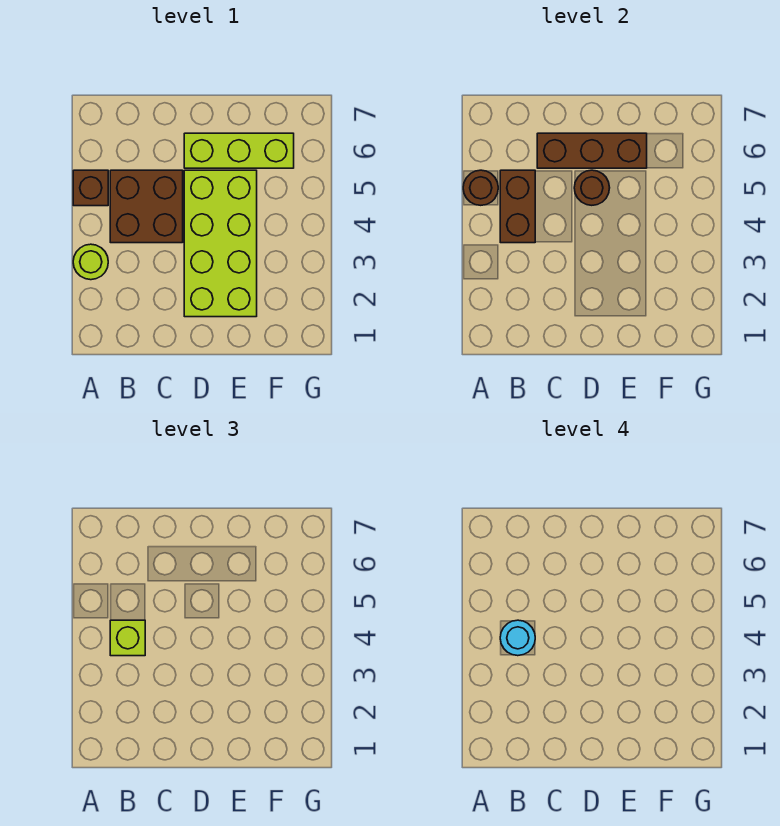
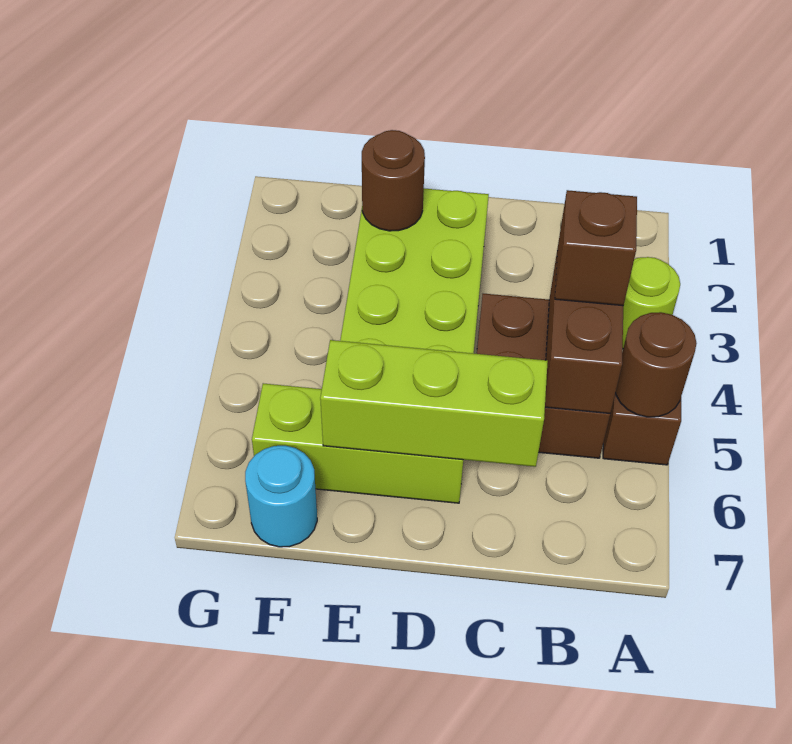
lime brick B4 level 3 -> brown brick B4 level 3
cyan round brick B4 level 4 -> cyan round brick F7 level 1
brown brick C6:E6 level 2 -> lime brick C6:E6 level 2
brown round brick D5 level 2 -> brown round brick E2 level 2

